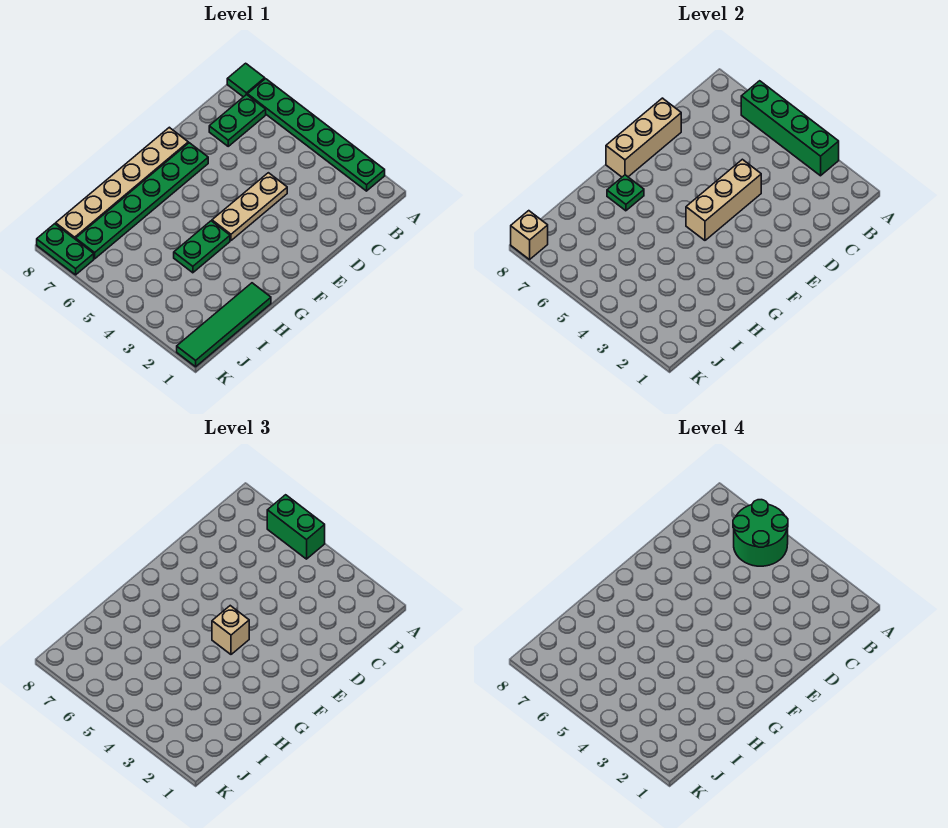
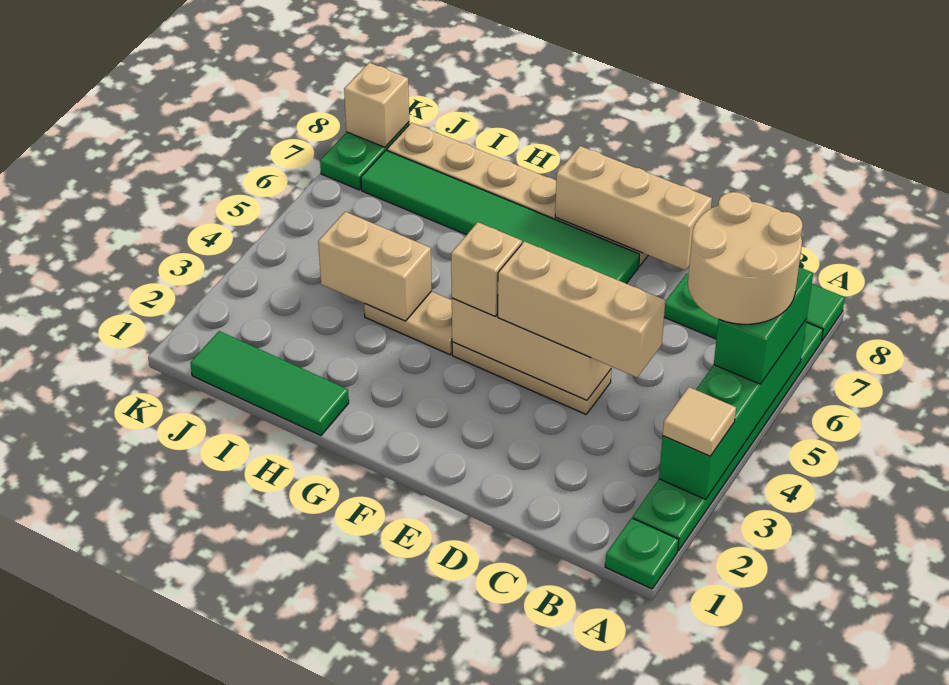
none -> tan tile A3 level 3
green round brick A5:B6 level 4 -> tan round brick A5:B6 level 4
none -> tan brick C4:E4 level 3
green plate E7:J7 level 1 -> green tile E7:J7 level 1
green plate G4:H4 level 1 -> tan plate G4:H4 level 1
green plate G7 level 2 -> green plate A1 level 1
green tile H1:K1 level 1 -> green tile H1:J1 level 1
none -> tan brick H4:I4 level 2

